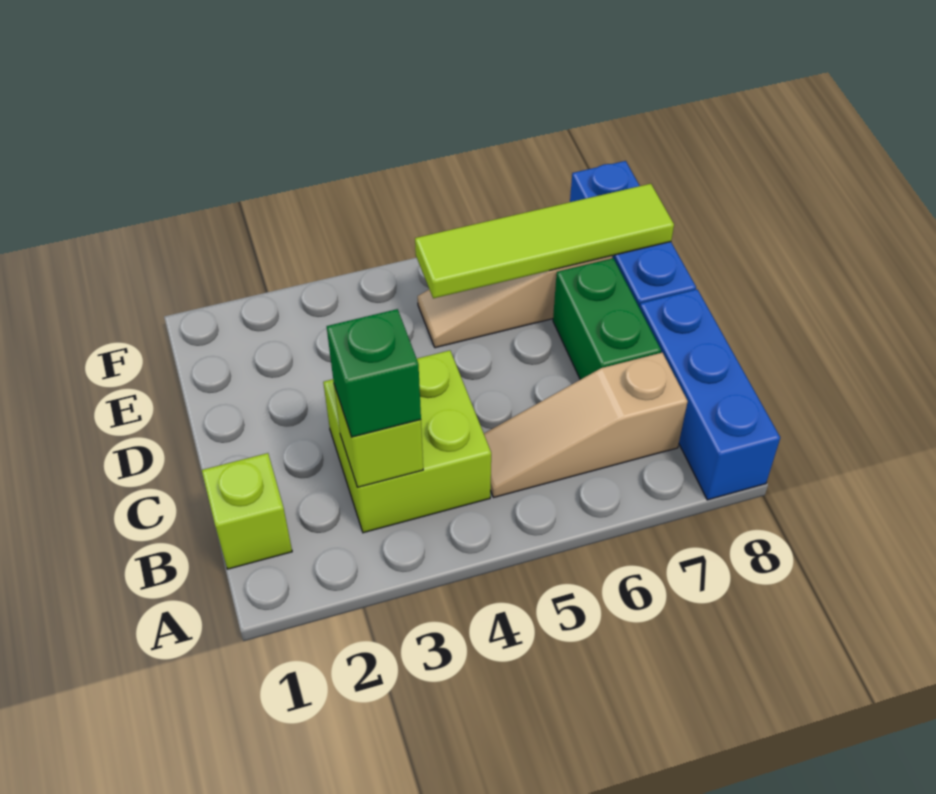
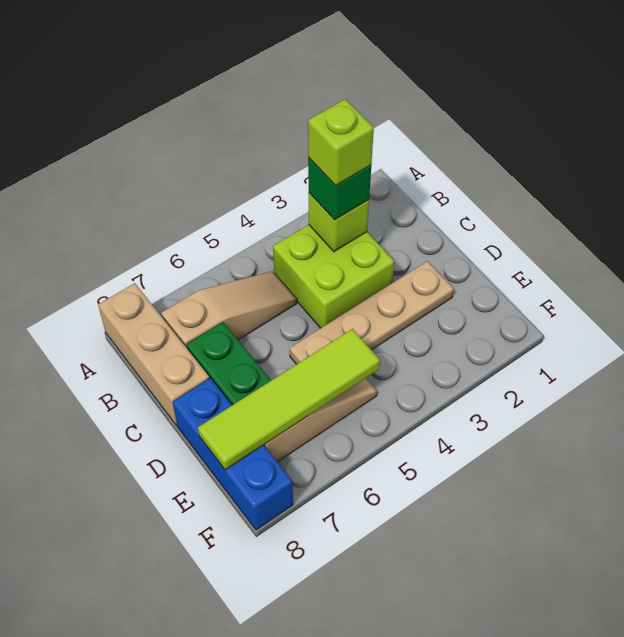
blue brick A8:C8 level 1 -> tan brick A8:C8 level 1
lime brick B1 level 1 -> lime brick B3 level 4
none -> tan plate D2:D5 level 1

